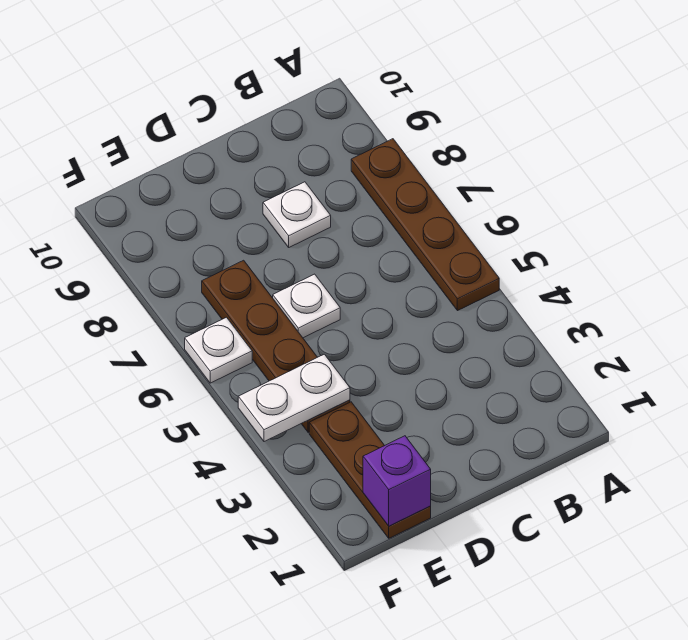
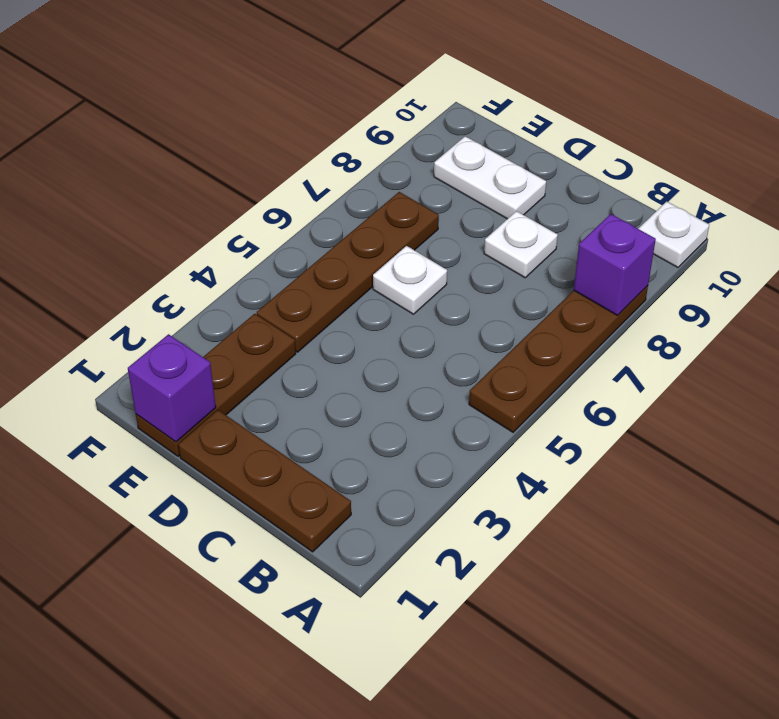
none -> purple brick A8 level 2
none -> brown plate B1:D1 level 1
white plate E4:F4 level 2 -> white plate D9:E9 level 1
white plate F6 level 1 -> white plate A10 level 1

